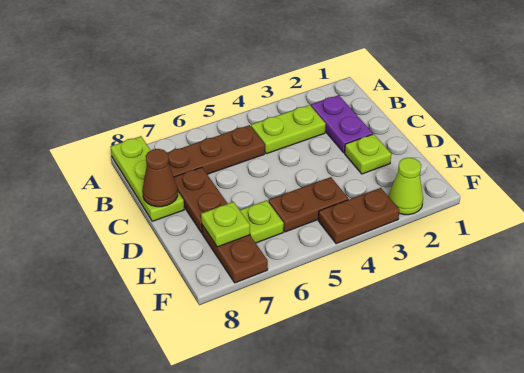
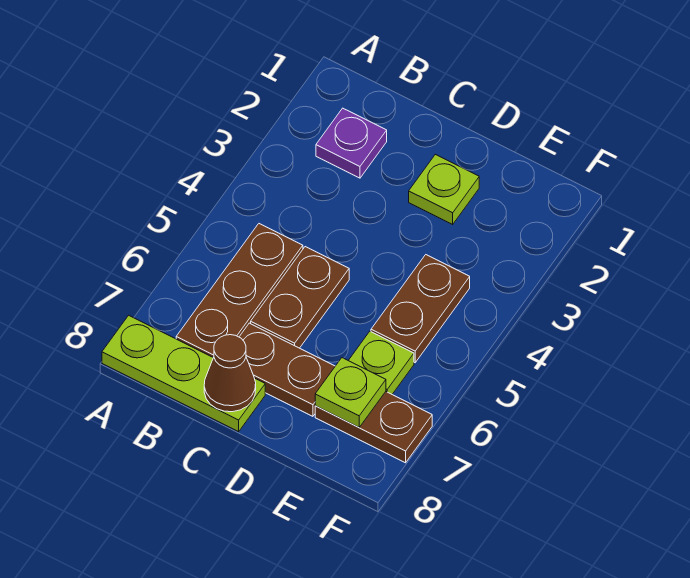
purple plate B2:C2 level 1 -> purple plate B2 level 1
lime plate B3:B4 level 1 -> none
lime cone F2 level 1 -> none
brown plate F3:F4 level 1 -> brown plate C5:C6 level 1

